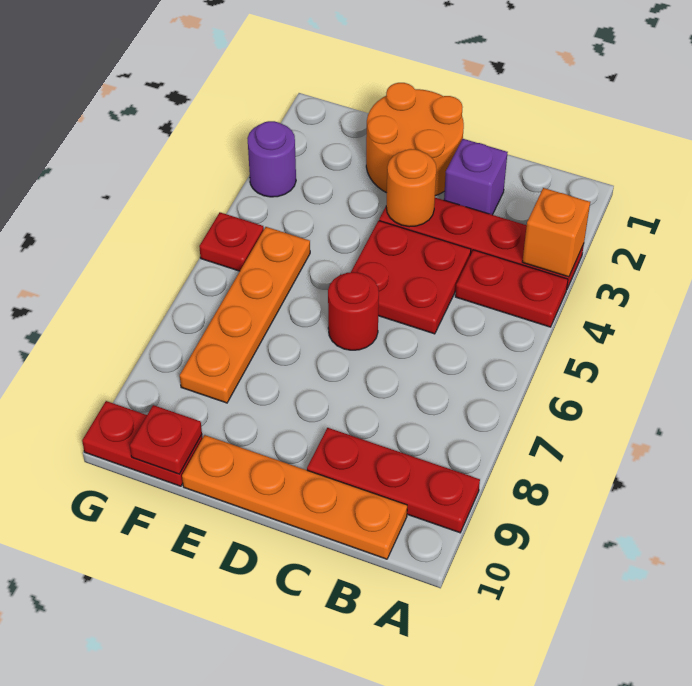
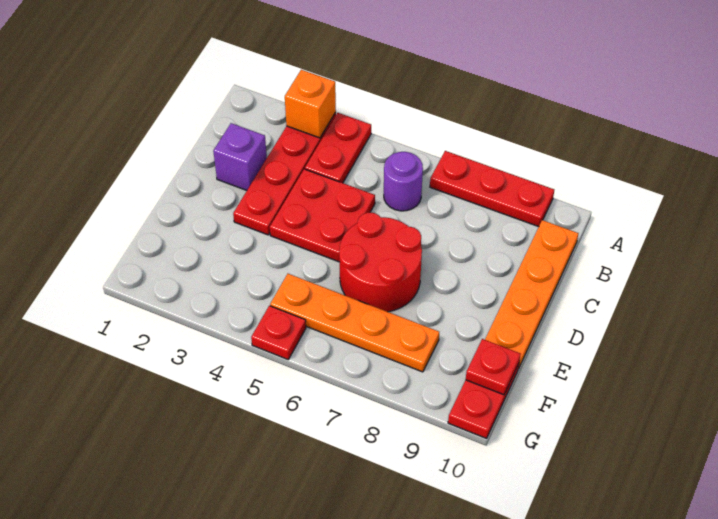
red plate A9:C9 level 1 -> red plate A7:A9 level 1
orange round brick D1:E2 level 1 -> none
orange round brick D3 level 2 -> none
red round brick D6 level 1 -> red round brick D6:E7 level 1
purple round brick G3 level 1 -> purple round brick B6 level 1

